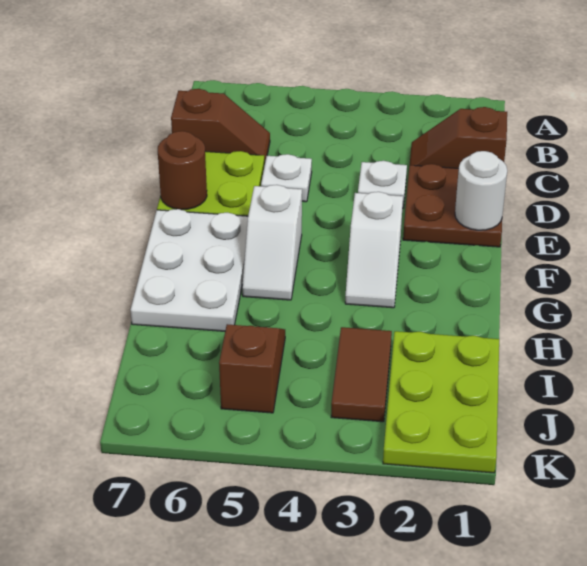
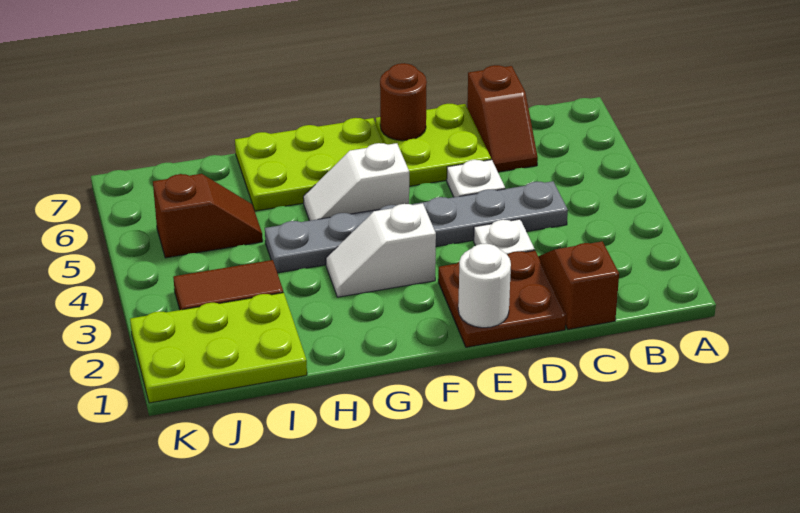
none -> grey plate C4:H4 level 1
white plate F6:H7 level 1 -> lime plate F6:H7 level 1

